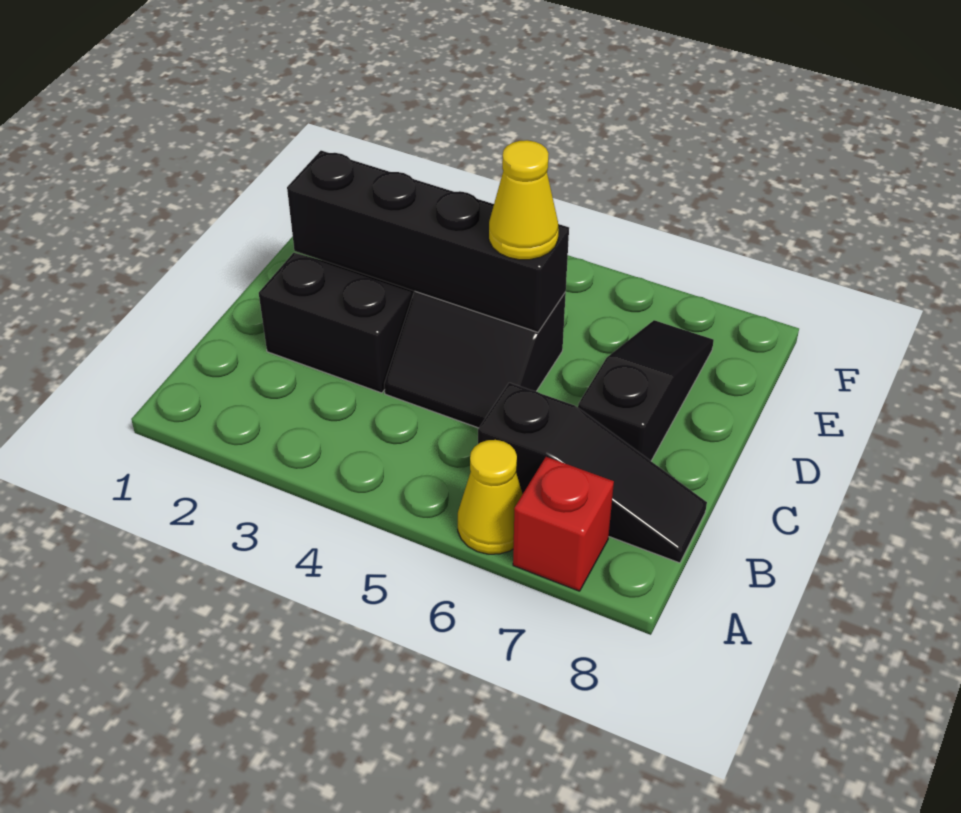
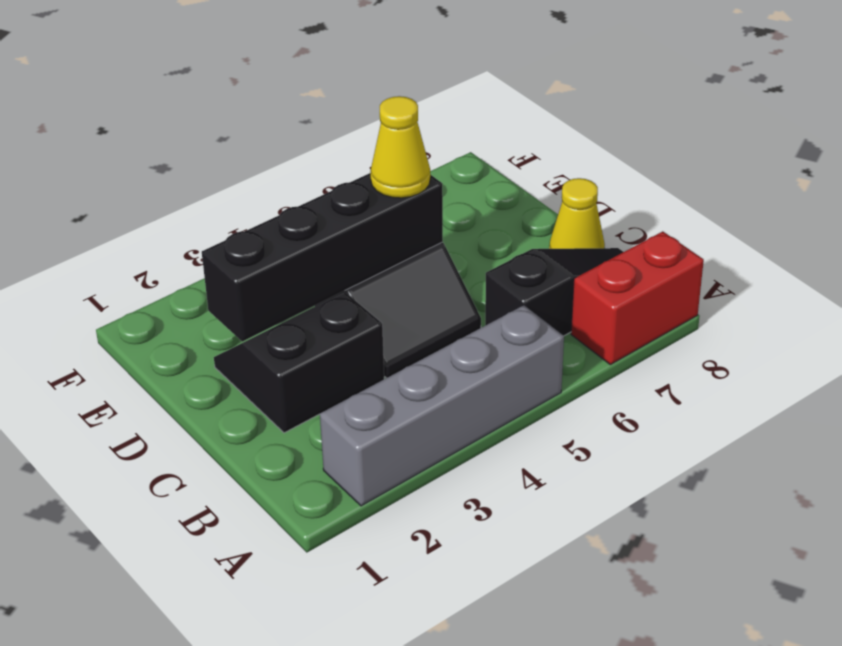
none -> grey brick A2:A5 level 1
yellow cone A6 level 1 -> yellow cone C8 level 1
red brick A7 level 1 -> red brick A7:A8 level 1
black slope C7:E7 level 1 top C -> none

